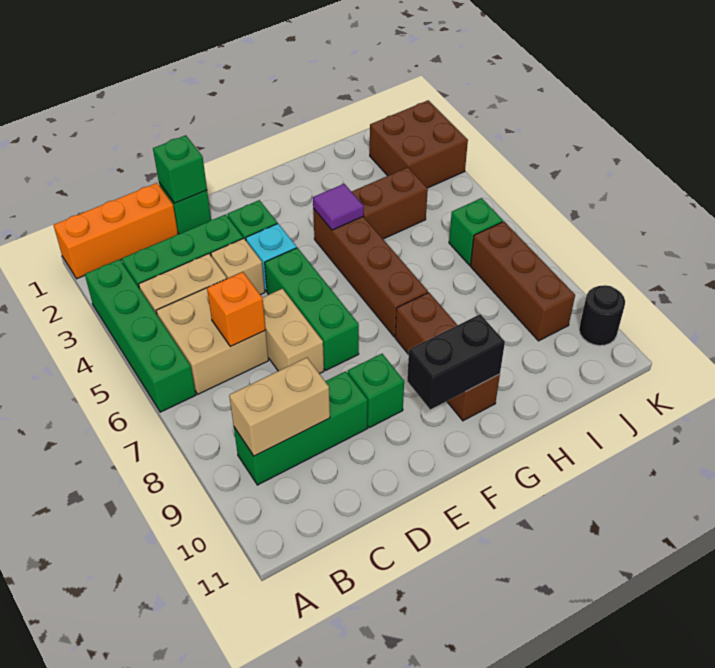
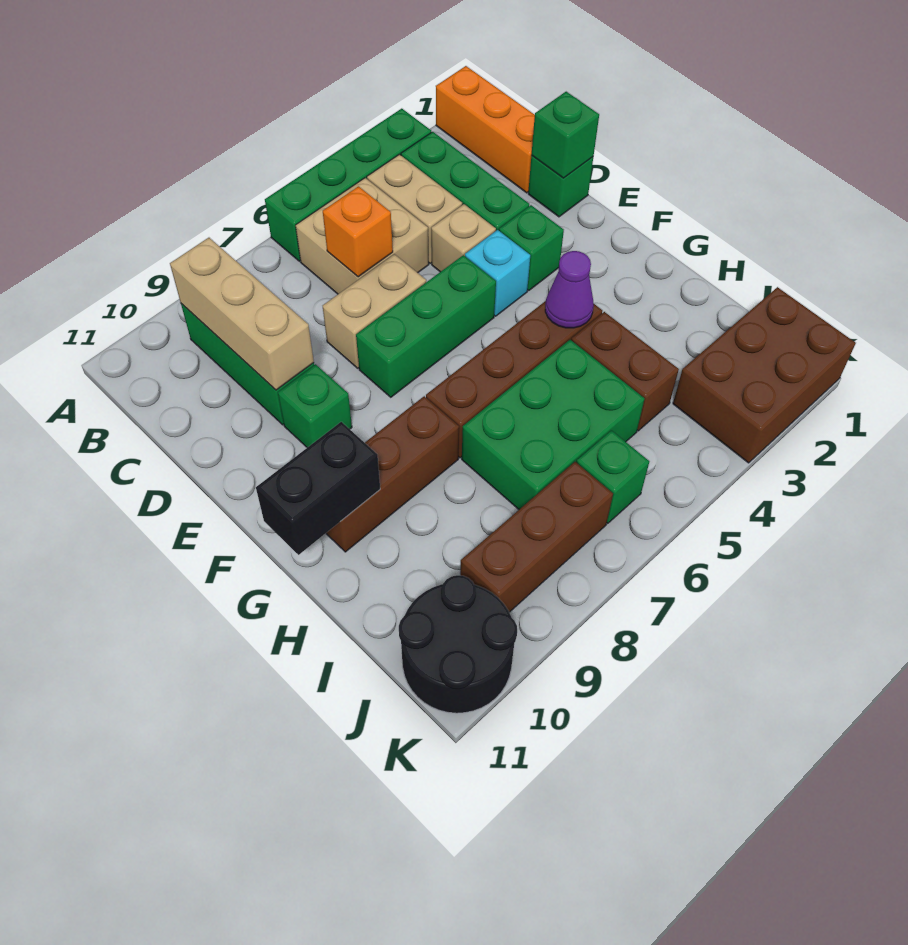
tan brick B9:C9 level 2 -> tan brick B9:D9 level 2
black brick F10:G10 level 2 -> black brick G10:G11 level 2
purple tile G4 level 2 -> purple cone G4 level 2
none -> green brick H5:I7 level 1
brown brick J2:K3 level 1 -> brown brick J1:K3 level 1
black round brick K10 level 1 -> black round brick J10:K11 level 1

